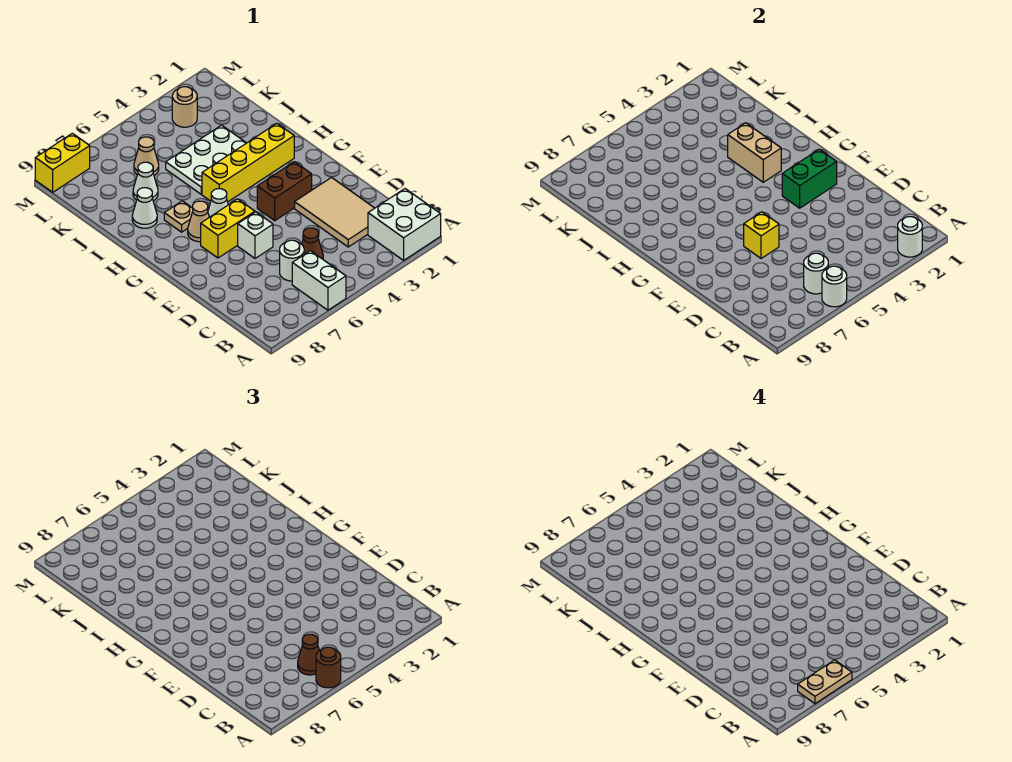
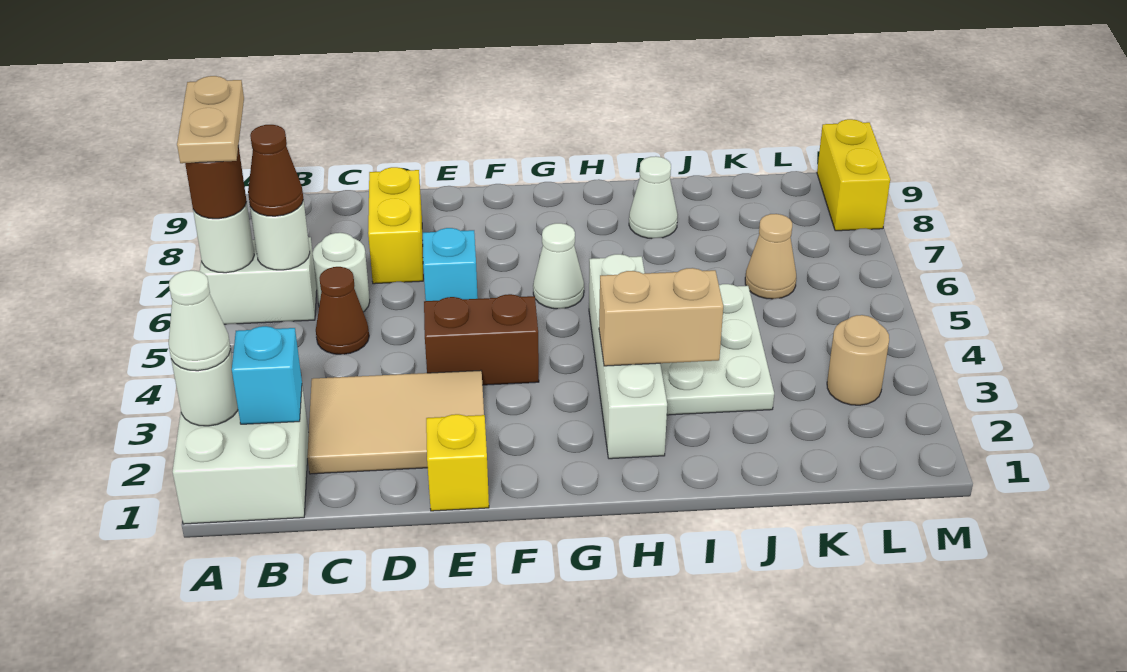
none -> cyan brick B2 level 2
white brick E6 level 1 -> cyan brick E6 level 1
yellow brick E6 level 2 -> yellow brick E1 level 1
green brick F2:F3 level 2 -> none
brown brick F3:F4 level 1 -> brown brick E4:F4 level 1
yellow brick F6:F7 level 1 -> yellow brick D7:D8 level 1
tan cone G7 level 1 -> none
yellow brick H2:H5 level 1 -> white brick H2:H5 level 1
tan plate H7 level 1 -> none
white cone J7 level 1 -> white cone A2 level 3

